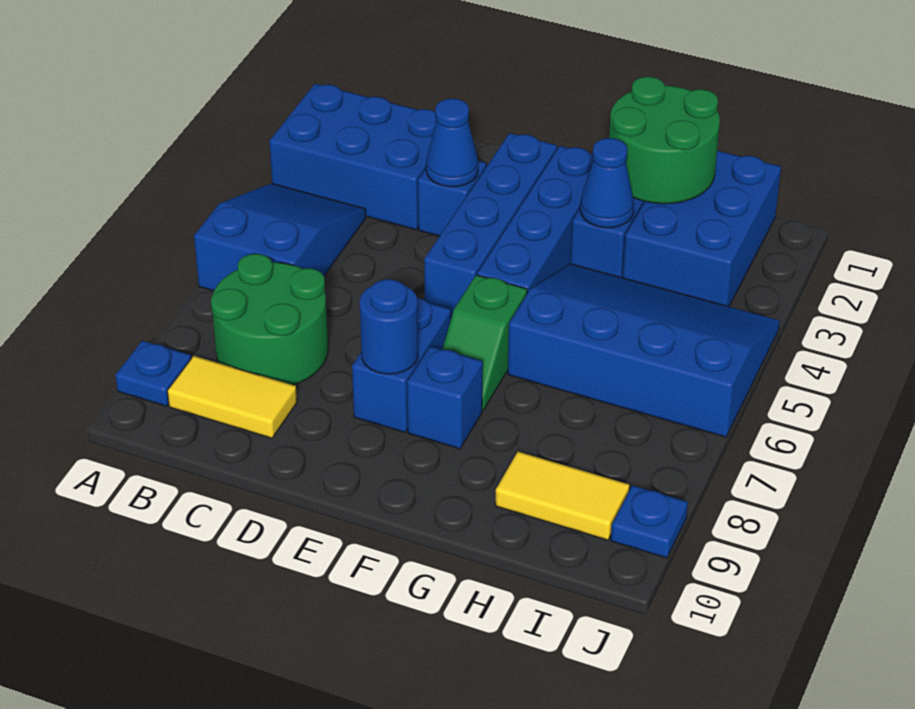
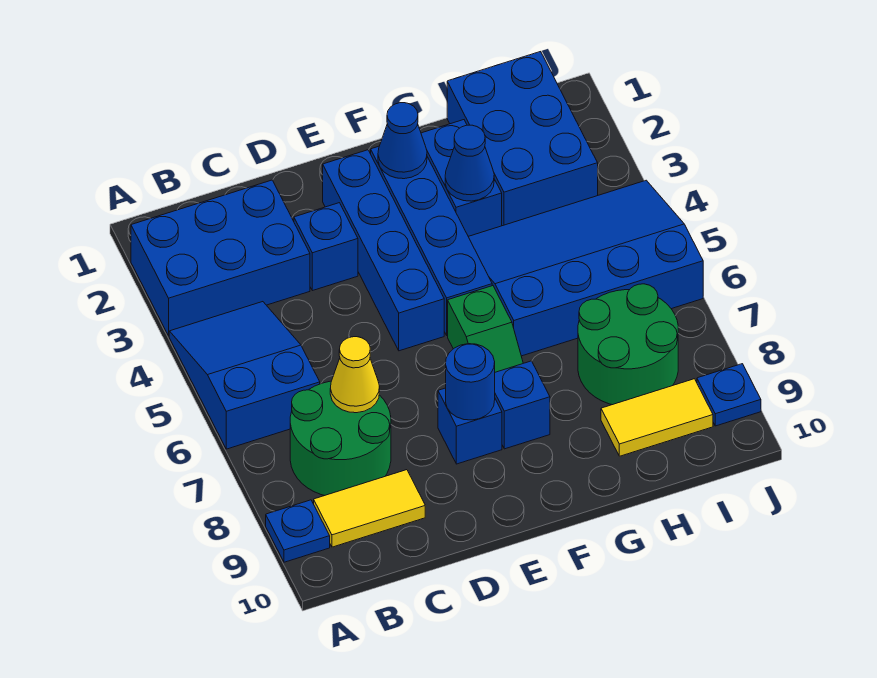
none -> yellow cone C7 level 2
blue cone D3 level 2 -> blue cone F2 level 2
blue brick E7:E8 level 1 -> blue brick E8 level 1
green round brick G1:H2 level 2 -> green round brick H7:I8 level 1

